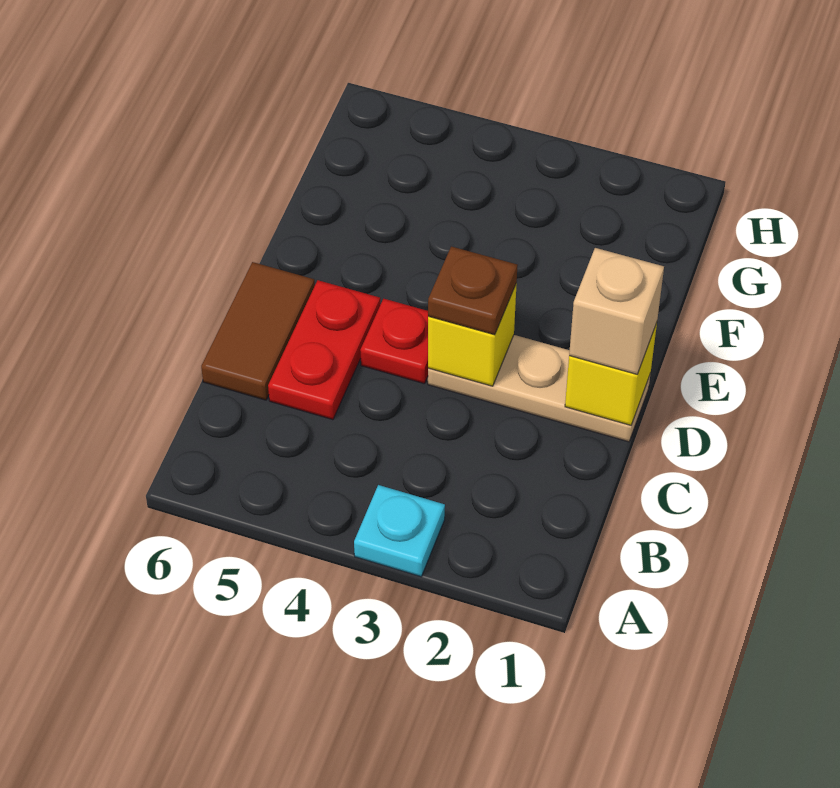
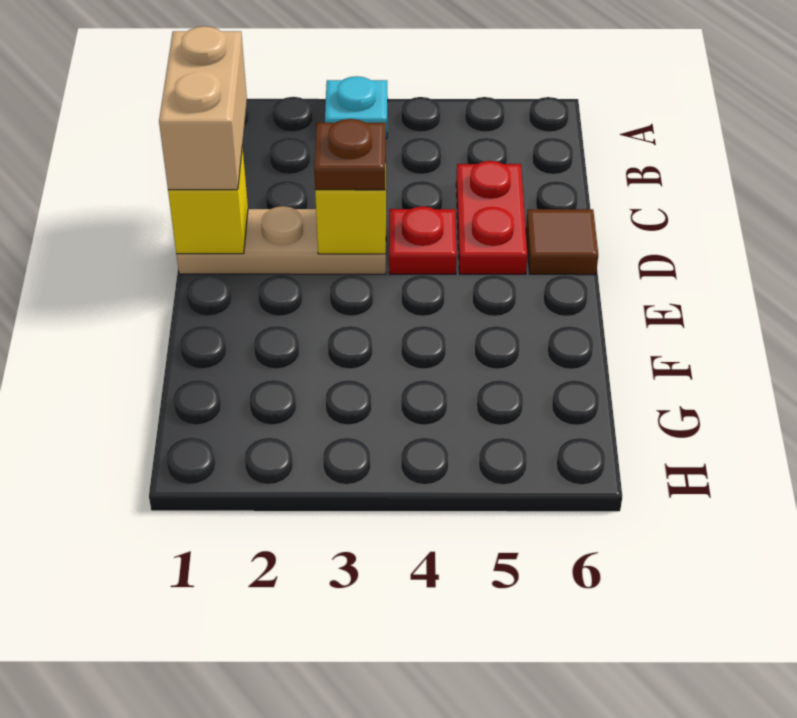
brown tile C6:D6 level 1 -> brown tile D6 level 1
tan brick D1 level 3 -> tan brick C1:D1 level 3

